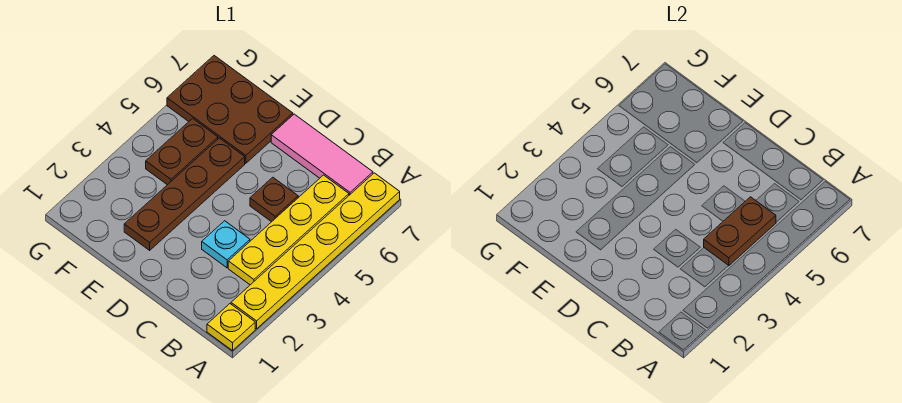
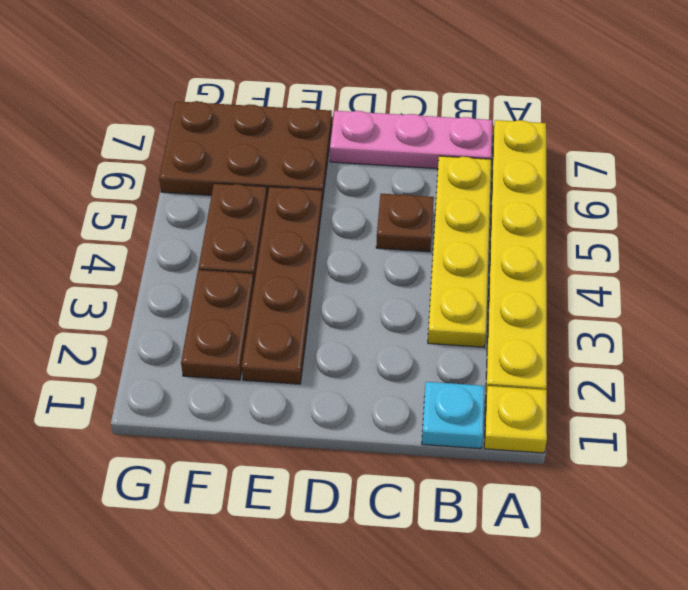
brown plate B4:B5 level 2 -> brown plate F2:F3 level 1
pink tile B7:D7 level 1 -> pink plate B7:D7 level 1
cyan plate C3 level 1 -> cyan plate B1 level 1

